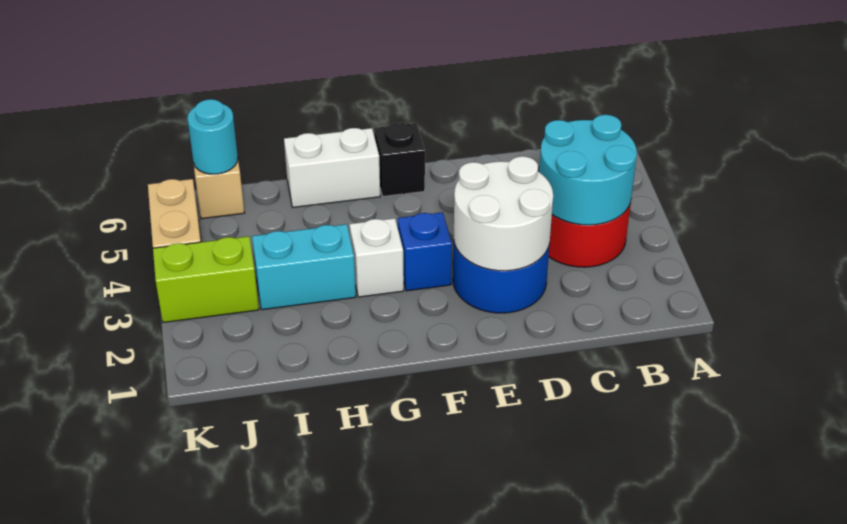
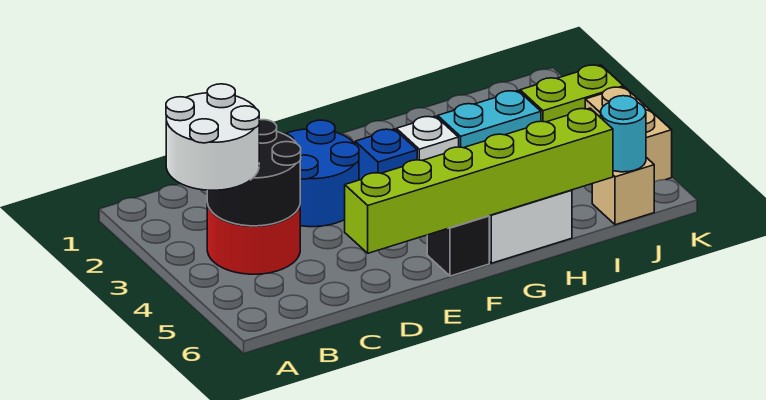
cyan round brick B3:C4 level 2 -> black round brick B3:C4 level 2
white round brick D2:E3 level 2 -> white round brick A3:B4 level 3
none -> lime brick D6:I6 level 2

